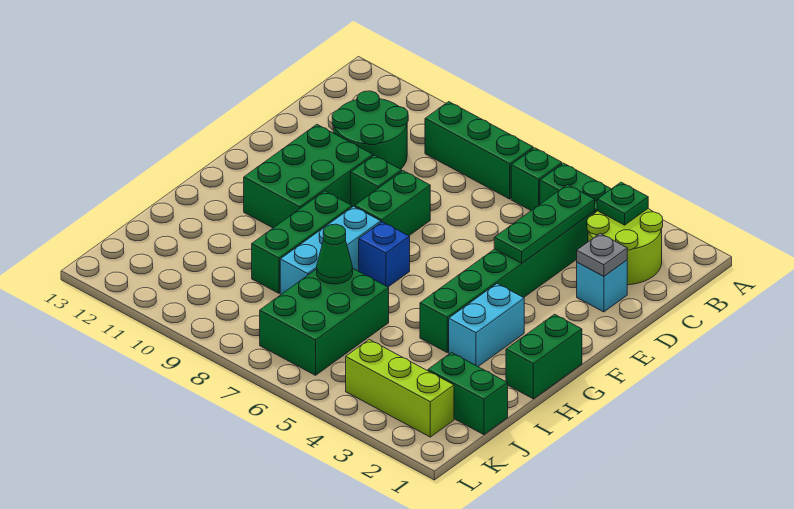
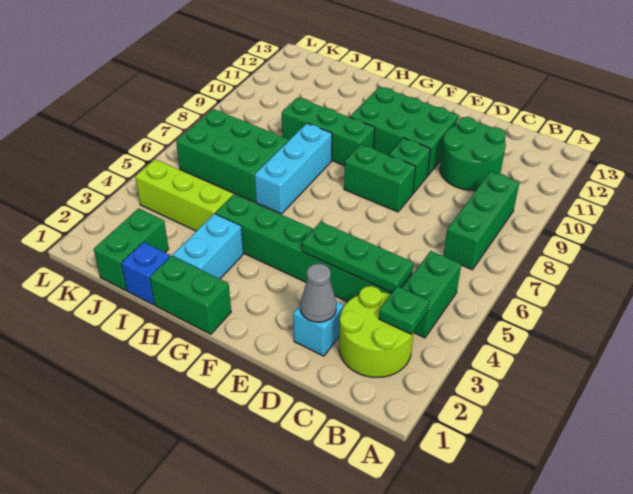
green brick B6 level 1 -> none
grey plate D2 level 2 -> grey cone D2 level 2
cyan brick G3:H3 level 1 -> cyan brick H2:H3 level 1
blue brick G7 level 1 -> blue brick I1 level 1
cyan brick G8:I8 level 1 -> cyan brick H6:H8 level 1
green cone I7 level 2 -> none
lime brick K2:K4 level 1 -> lime brick I4:K4 level 1

